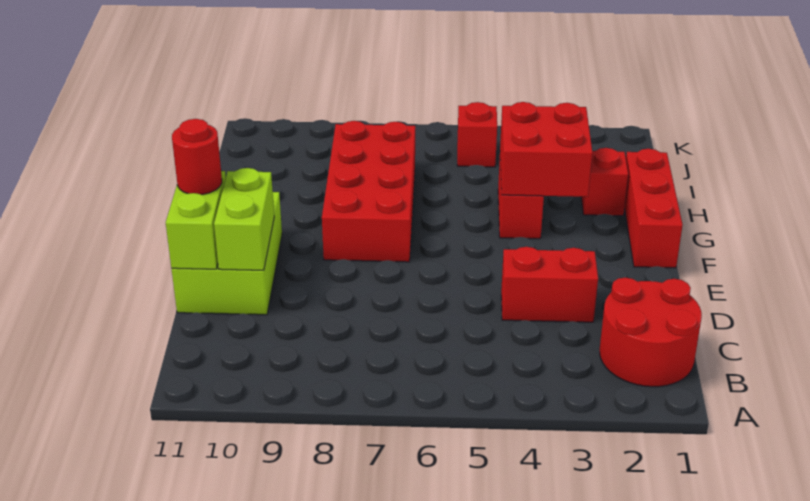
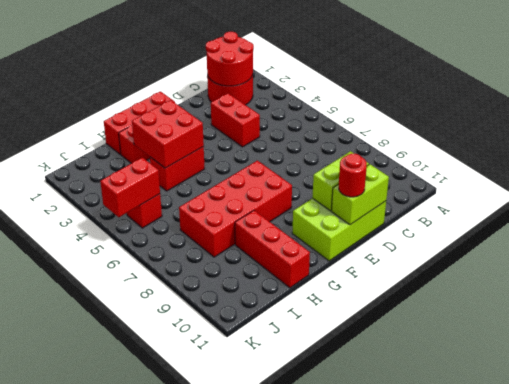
none -> red round brick B1:C2 level 2
none -> red brick H9:H11 level 1
none -> red brick J5:K5 level 2

